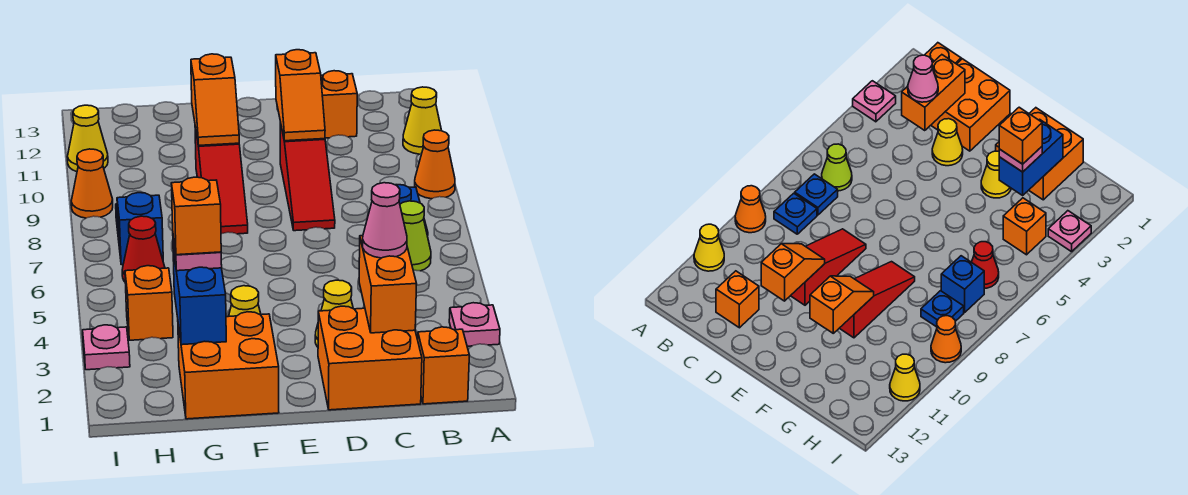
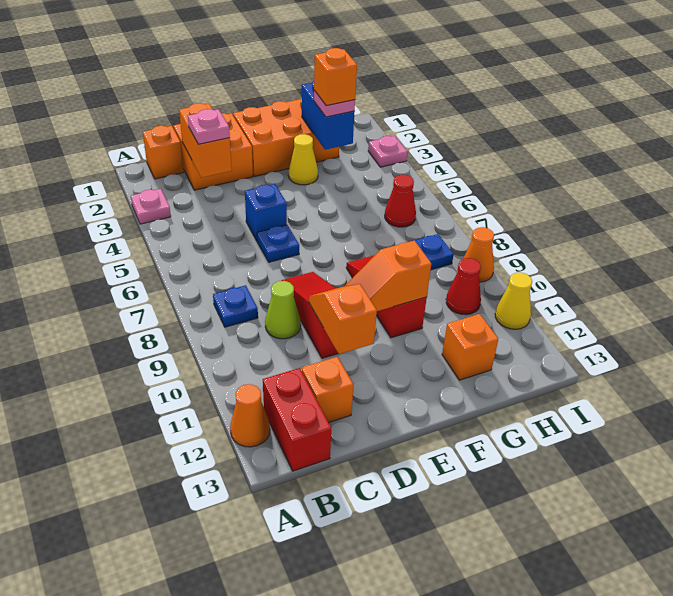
orange cone A9 level 1 -> orange cone A12 level 1
yellow cone A11 level 1 -> none
lime cone B6 level 1 -> lime cone C9 level 1
blue plate B7 level 1 -> blue plate D6 level 1
none -> red brick B12:B13 level 1
pink cone C3 level 3 -> pink plate C3 level 3
yellow cone D3 level 1 -> none
orange brick F1:G2 level 1 -> orange brick E1:G2 level 1
orange slope F10:F11 level 2 top 11 -> orange slope E10:F10 level 2 top F
orange brick H4 level 1 -> orange brick G12 level 1
blue brick H7 level 1 -> blue brick D5 level 1
none -> red cone H10 level 1

